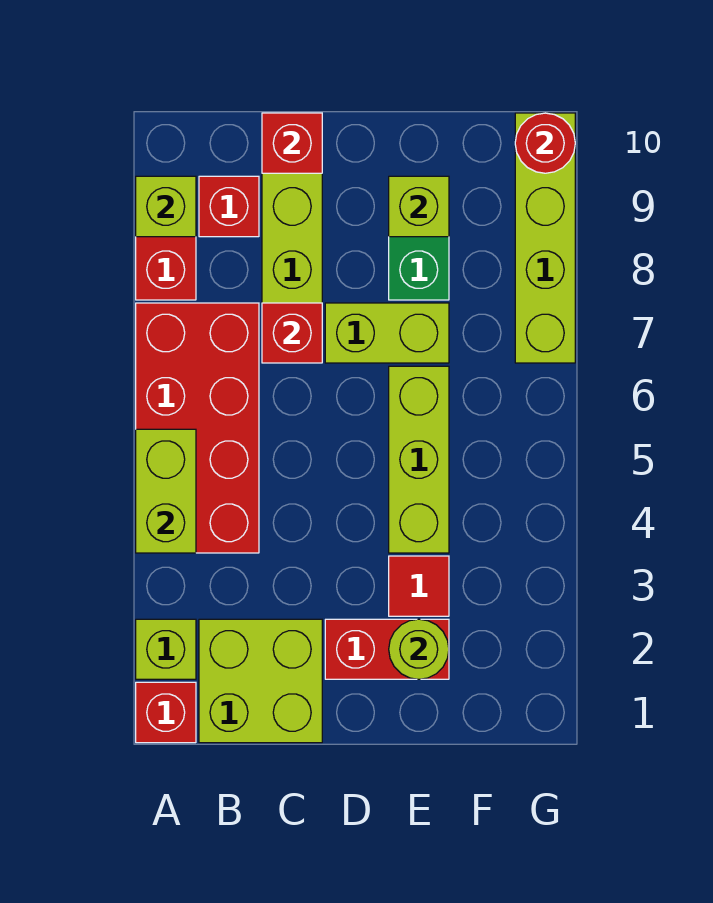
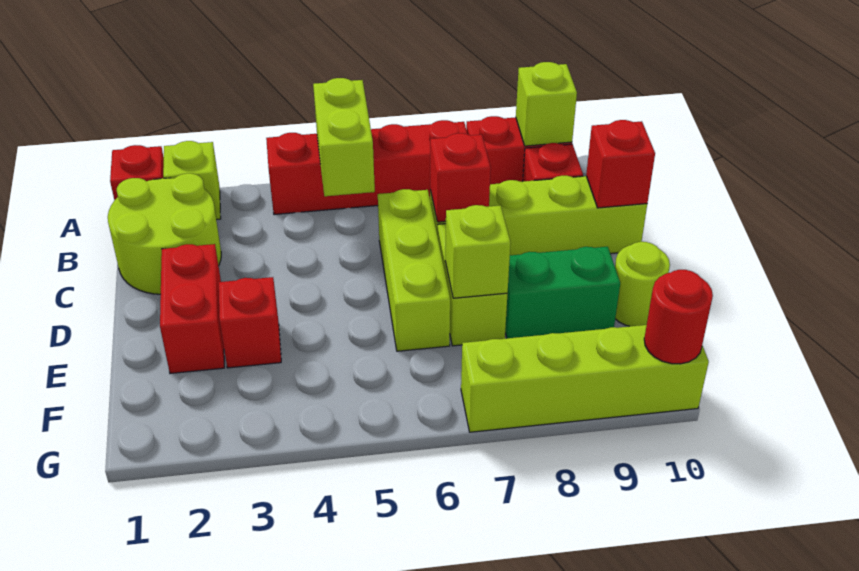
red brick A4:B7 level 1 -> red brick A4:A7 level 1
lime brick A4:A5 level 2 -> lime brick A5:B5 level 2
lime brick B1:C2 level 1 -> lime round brick B1:C2 level 1
lime round brick E2 level 2 -> lime round brick E10 level 1
red tile E3 level 1 -> red brick E3 level 1
lime brick E4:E6 level 1 -> lime brick C6:E6 level 1
lime brick E9 level 2 -> lime brick E7 level 2

